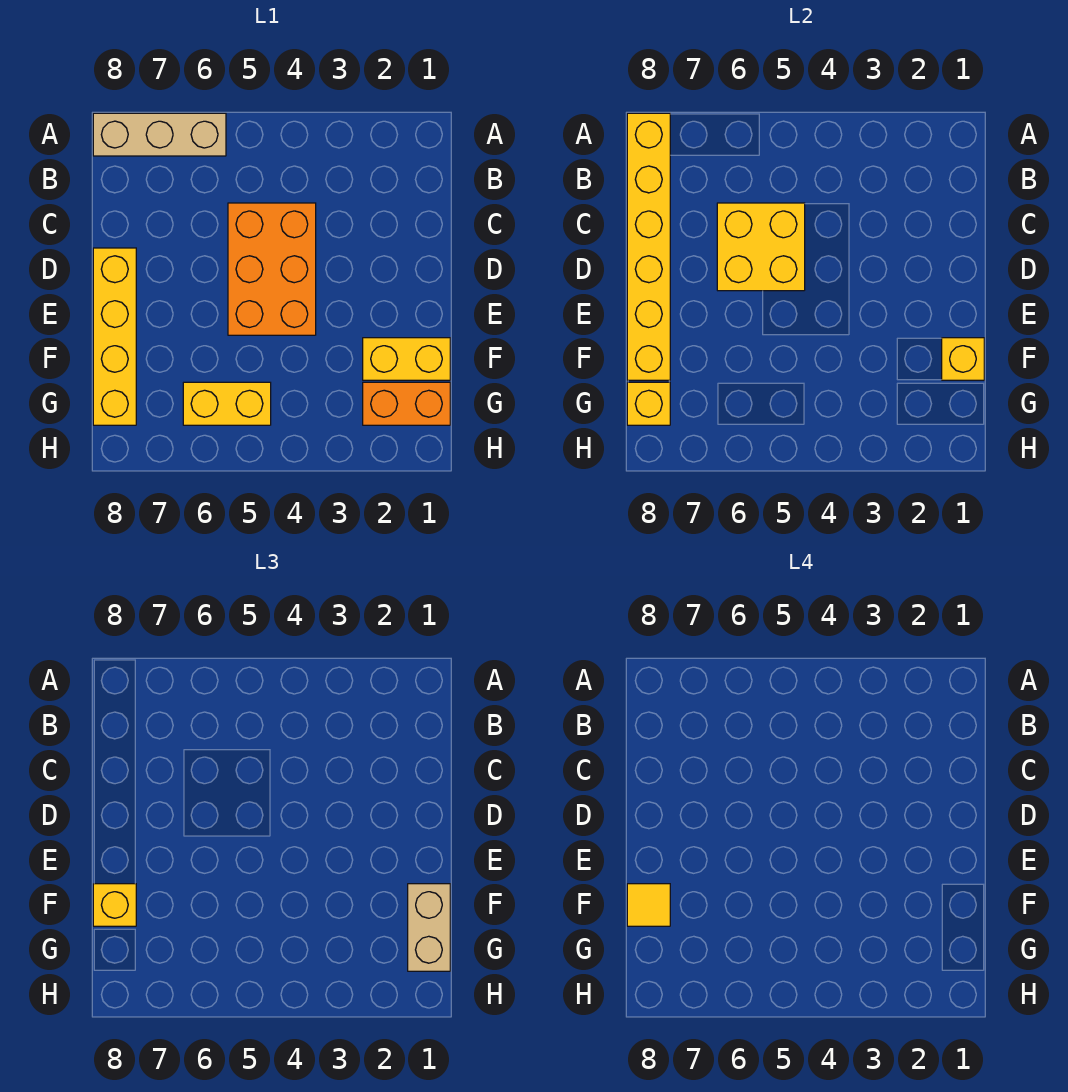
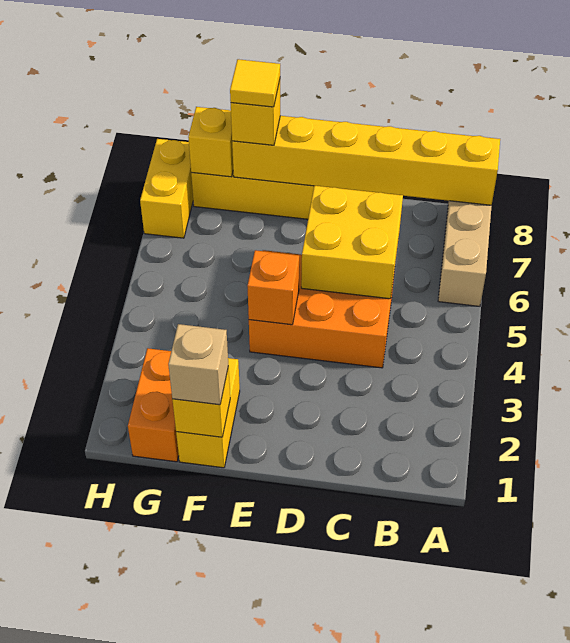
none -> orange brick E4 level 2
tan brick F1:G1 level 3 -> tan brick F1 level 3
yellow brick G5:G6 level 1 -> yellow brick H7:H8 level 1

